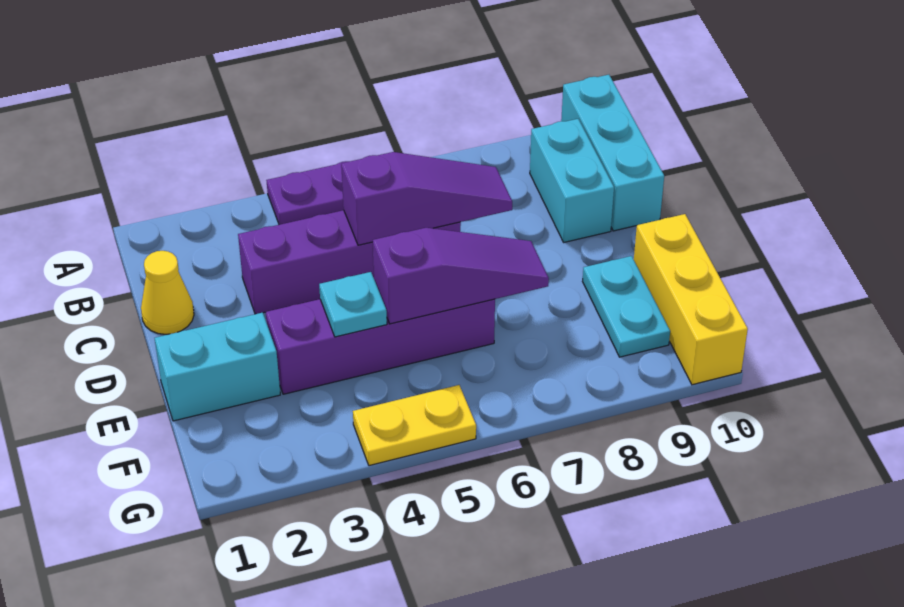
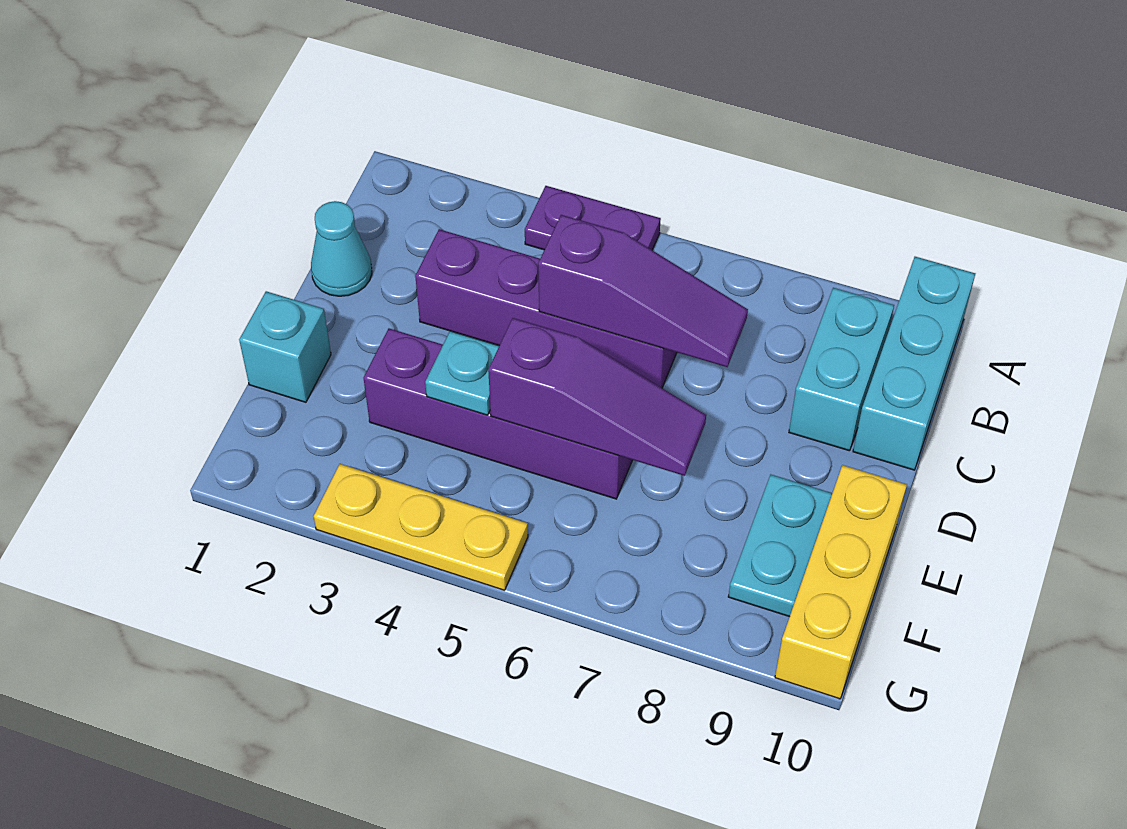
yellow cone C1 level 1 -> cyan cone C1 level 1
cyan brick E1:E2 level 1 -> cyan brick E1 level 1
yellow plate G4:G5 level 1 -> yellow plate G3:G5 level 1

